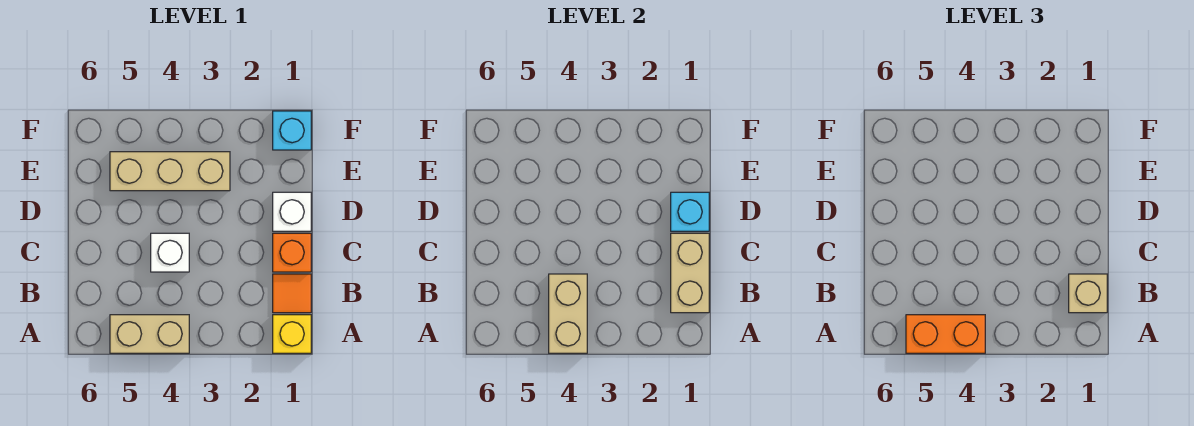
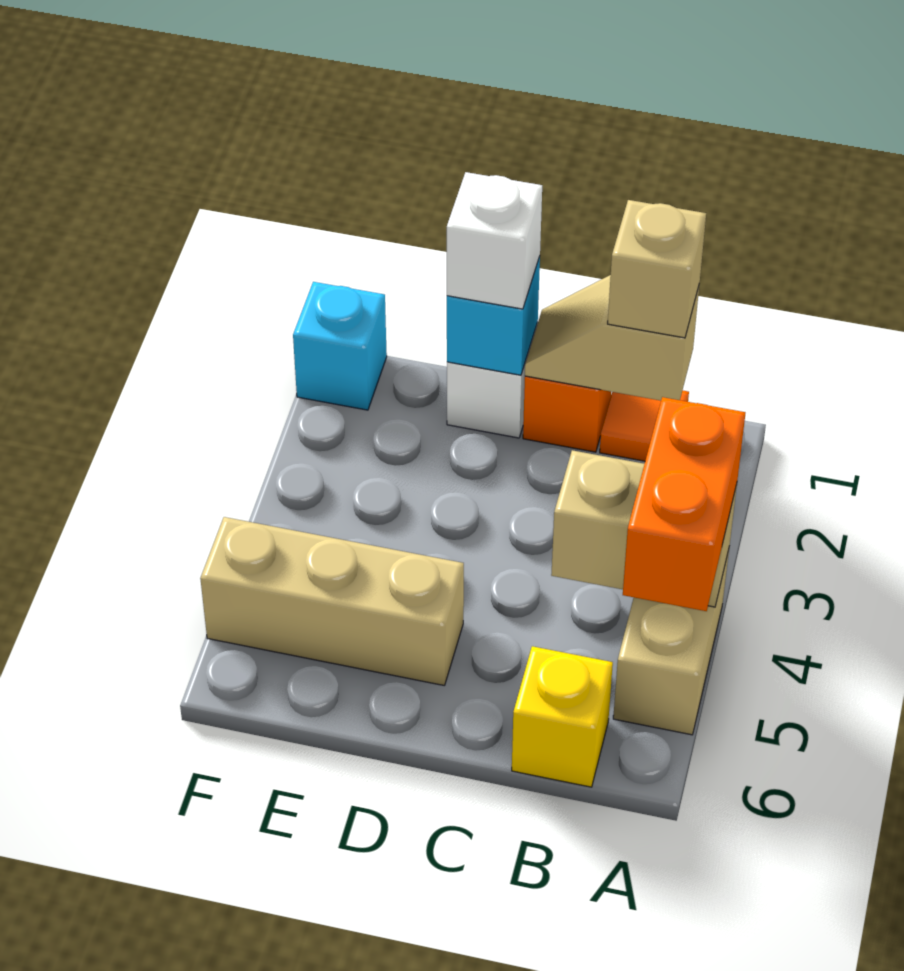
yellow brick A1 level 1 -> yellow brick B6 level 1
tan brick B1:C1 level 2 -> tan slope B1:C1 level 2 top B
white brick C4 level 1 -> white brick D1 level 3
tan brick E3:E5 level 1 -> tan brick D5:F5 level 1

